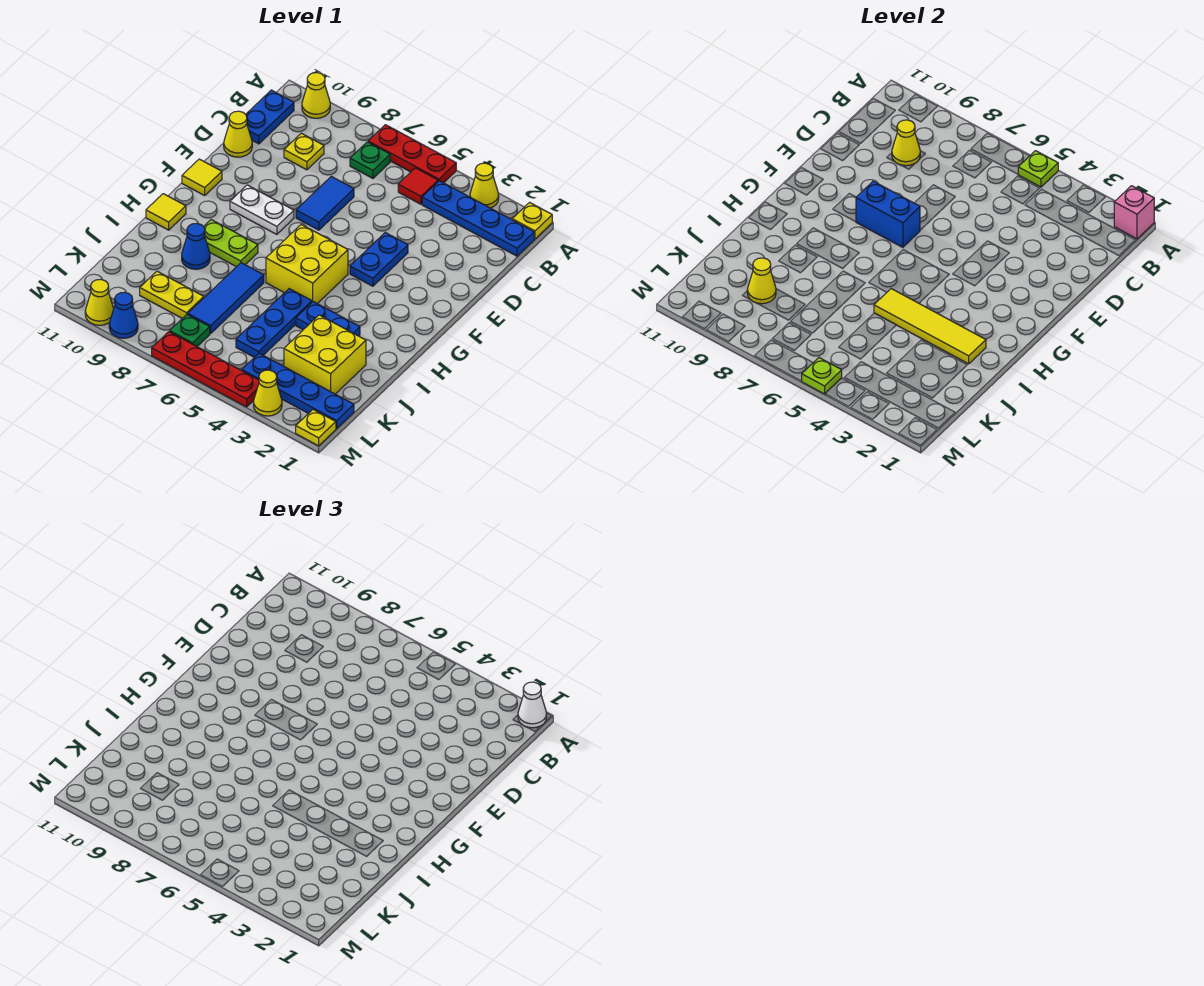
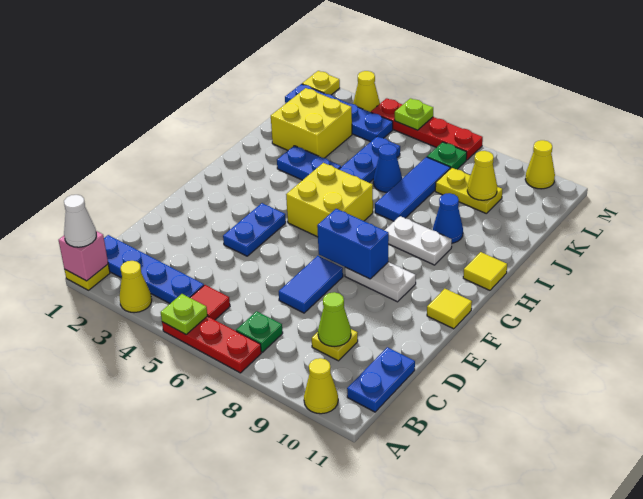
yellow cone C9 level 2 -> lime cone C9 level 2
yellow cone D11 level 1 -> none
lime plate H8:H9 level 1 -> white plate H8:H9 level 1
yellow tile I2:I5 level 2 -> none
blue cone M9 level 1 -> blue cone J6 level 1

